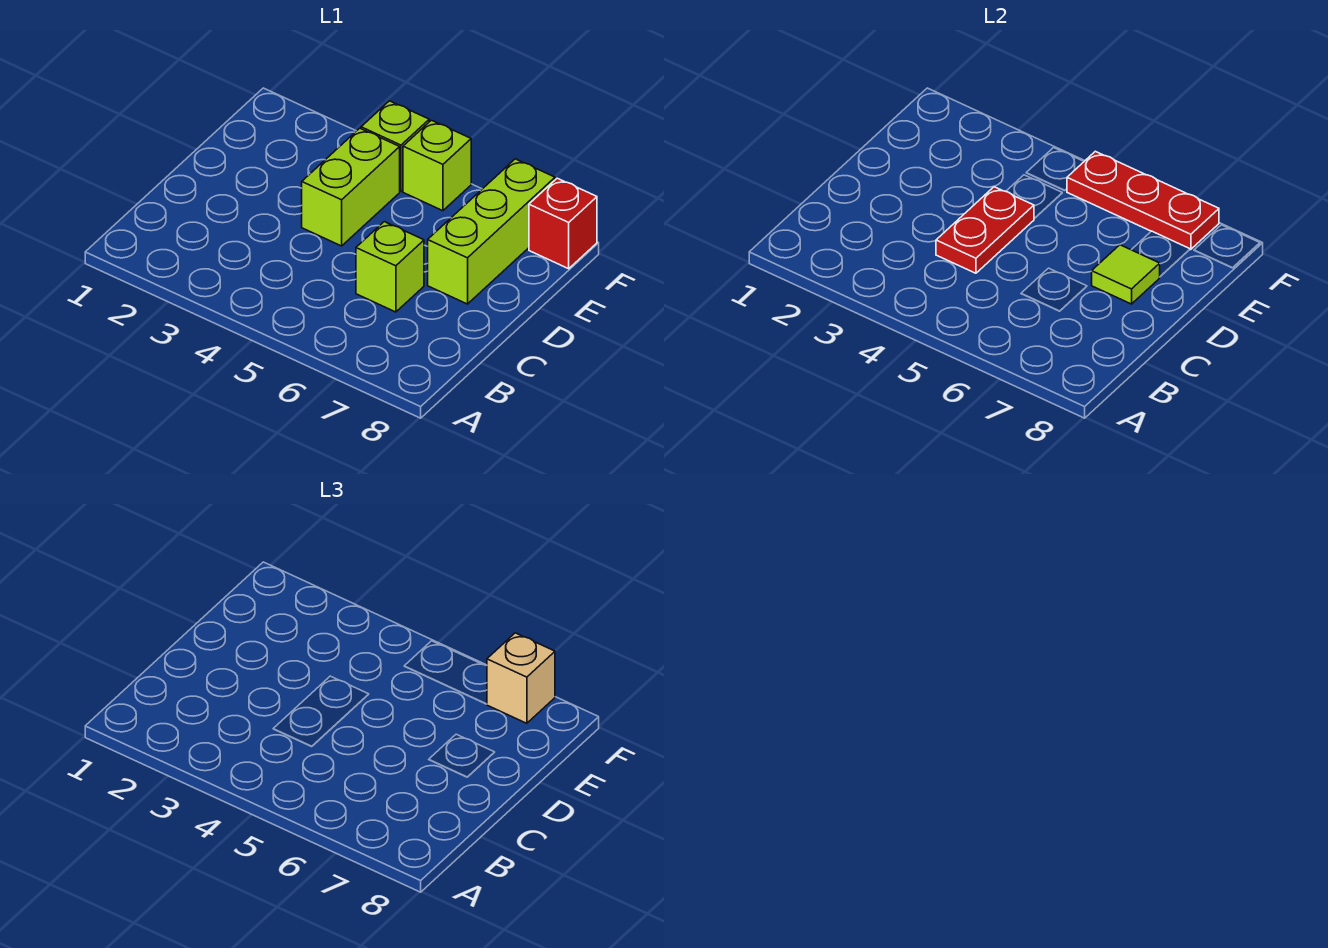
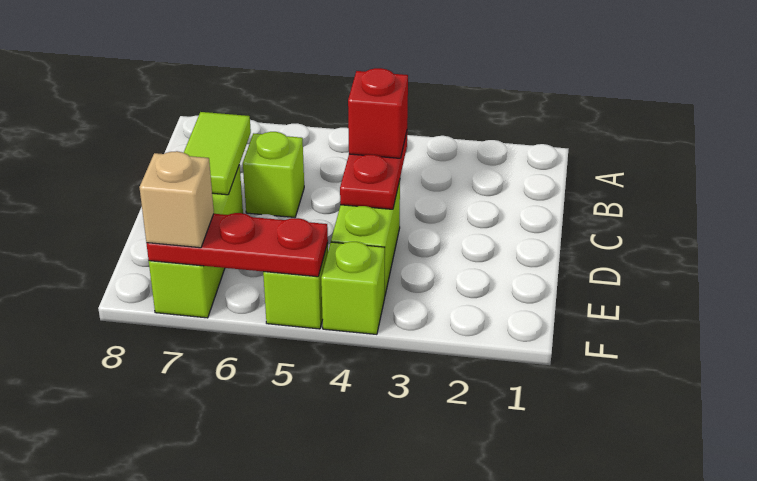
lime tile D7 level 2 -> lime tile C7:D7 level 2
red brick F8 level 1 -> red brick C4 level 3

